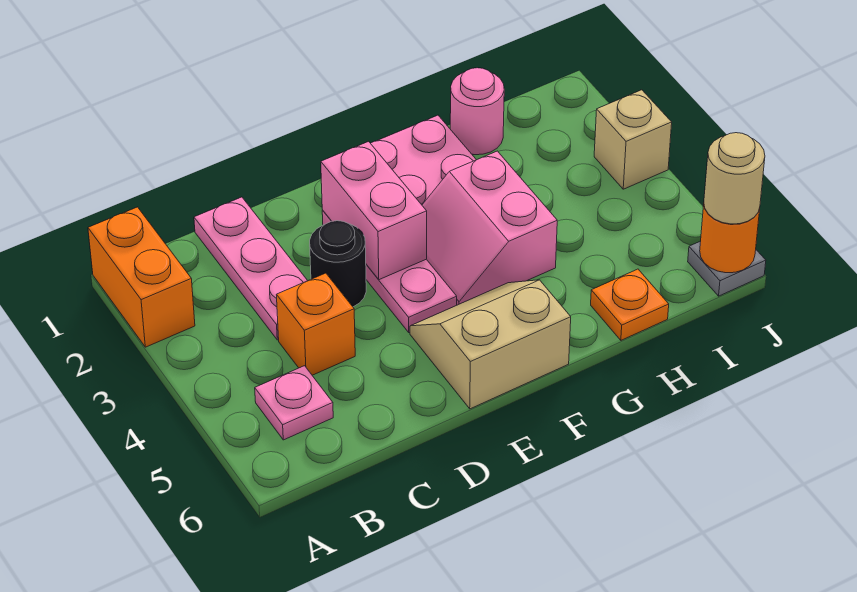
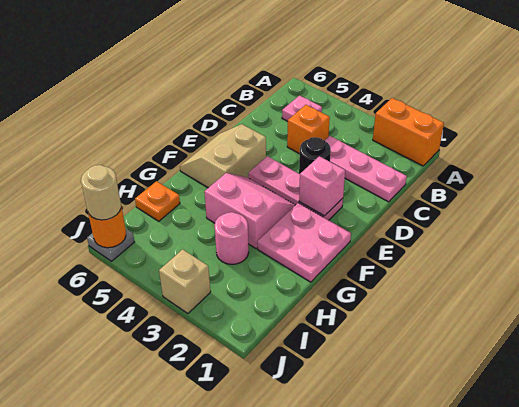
pink brick E2:E3 level 2 -> pink brick E2 level 2
tan slope E5:F6 level 1 top 6 -> tan slope E5:F6 level 1 top 5
pink round brick H1 level 1 -> pink round brick H3 level 1

